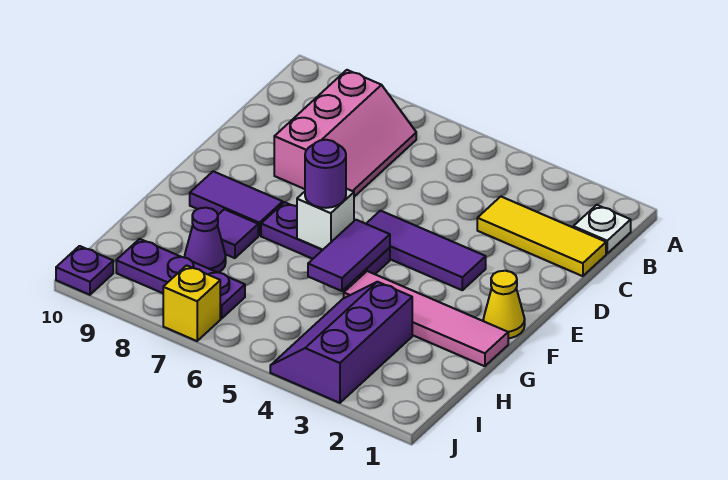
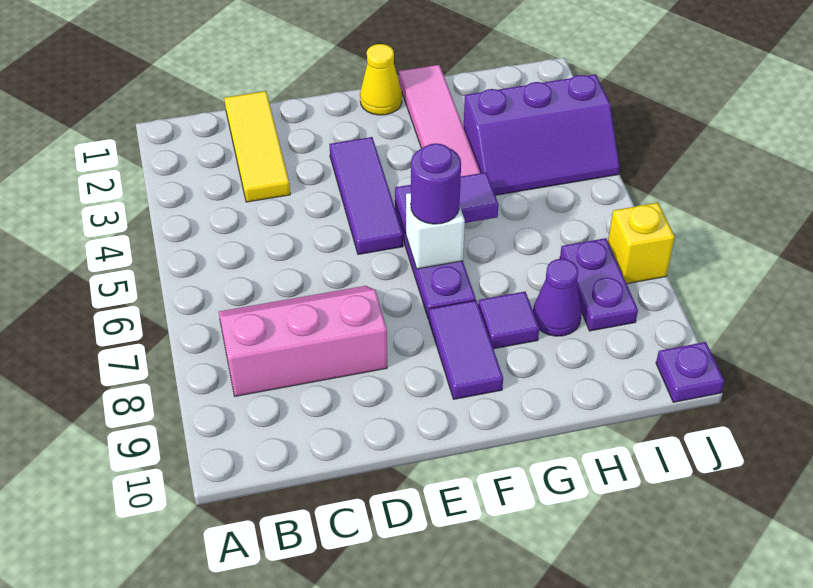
white plate B1 level 1 -> none
purple plate I7:I9 level 1 -> purple plate I7:I8 level 1

